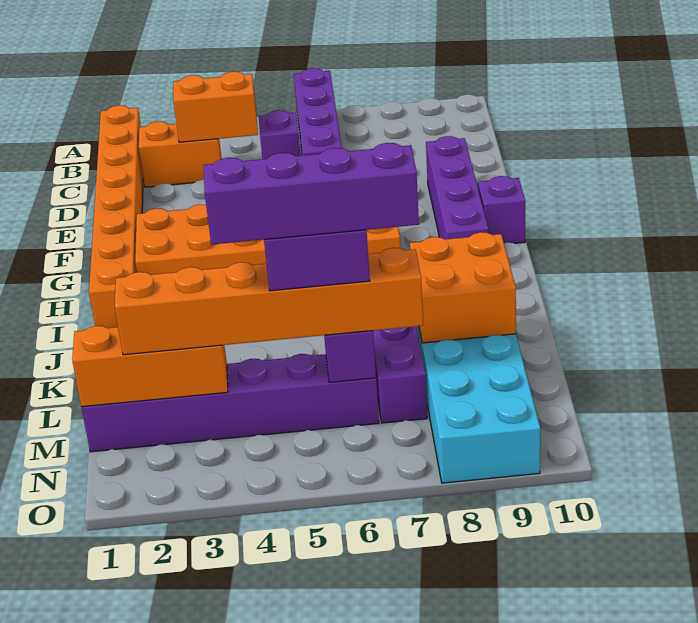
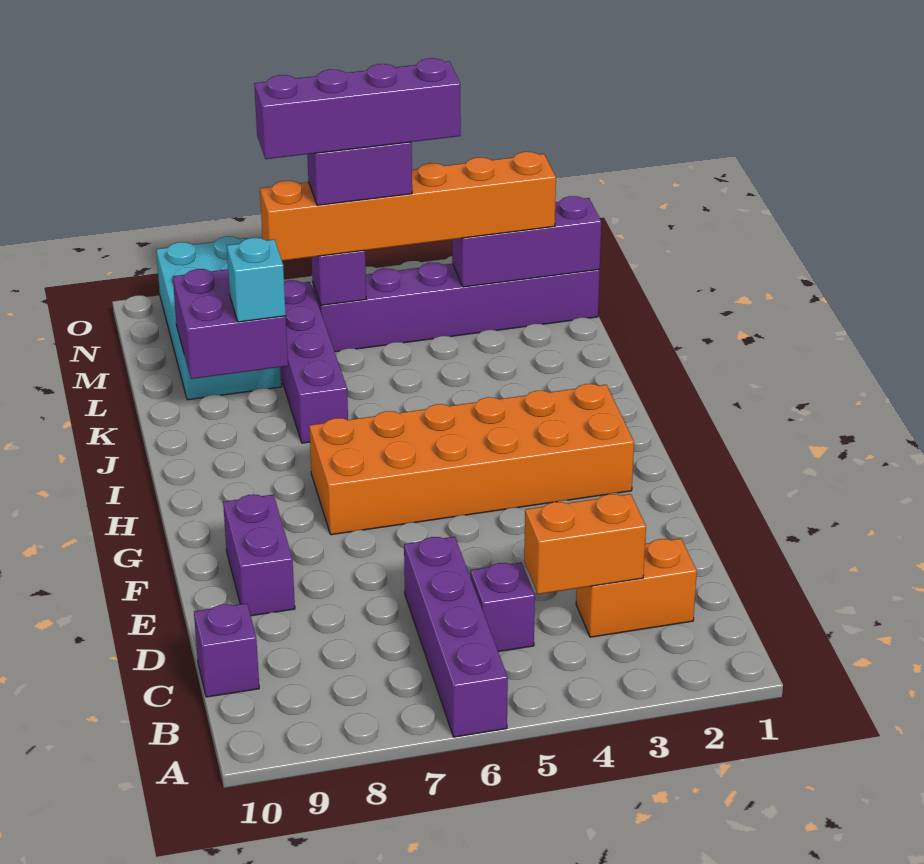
orange brick B1:I1 level 1 -> none
purple brick E9:H9 level 1 -> purple brick E9:F9 level 1
purple brick G10 level 1 -> purple brick C10 level 1
orange brick K8:L9 level 2 -> purple brick K8:L9 level 2
none -> cyan brick K8 level 3
orange brick M1:M3 level 2 -> purple brick M1:M3 level 2

